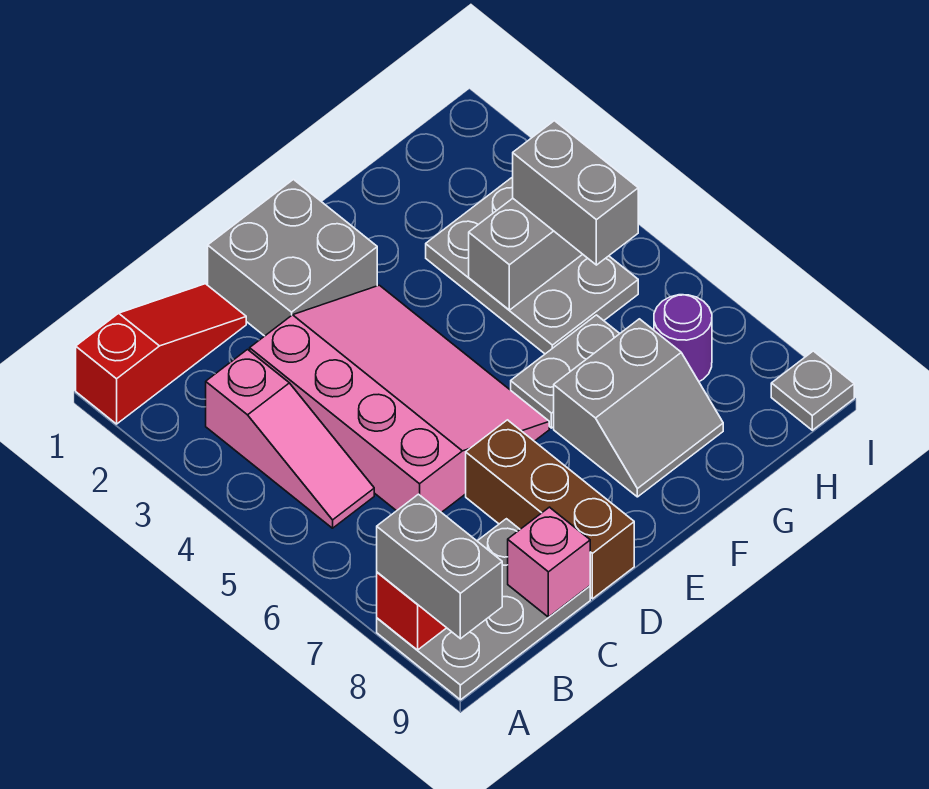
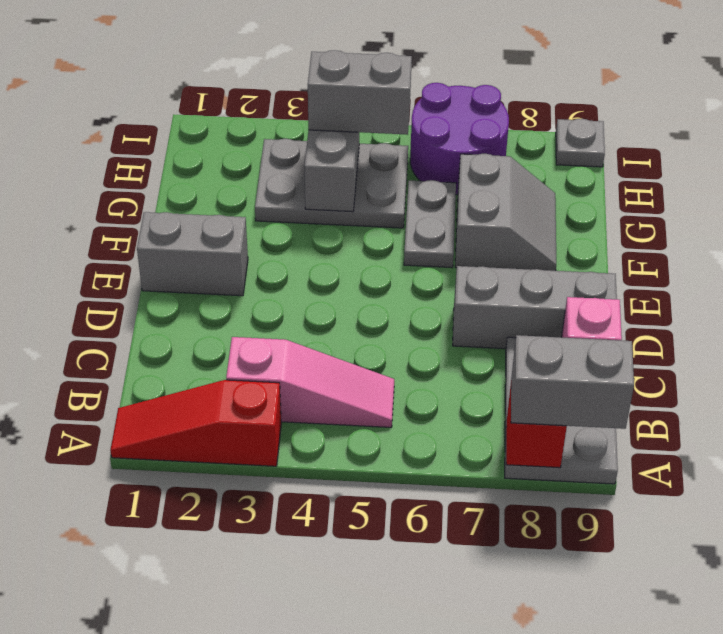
red slope A1:C1 level 1 top A -> red slope A1:A3 level 1 top 3
pink slope C3:E6 level 1 top C -> none
grey brick D1:E2 level 1 -> grey brick E1:E2 level 1
brown brick D7:D9 level 1 -> grey brick D7:D9 level 1
purple round brick H7 level 1 -> purple round brick H6:I7 level 1

